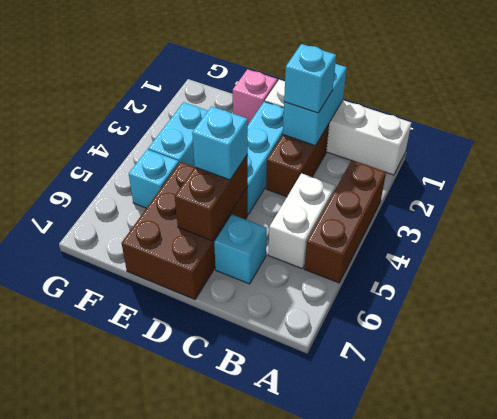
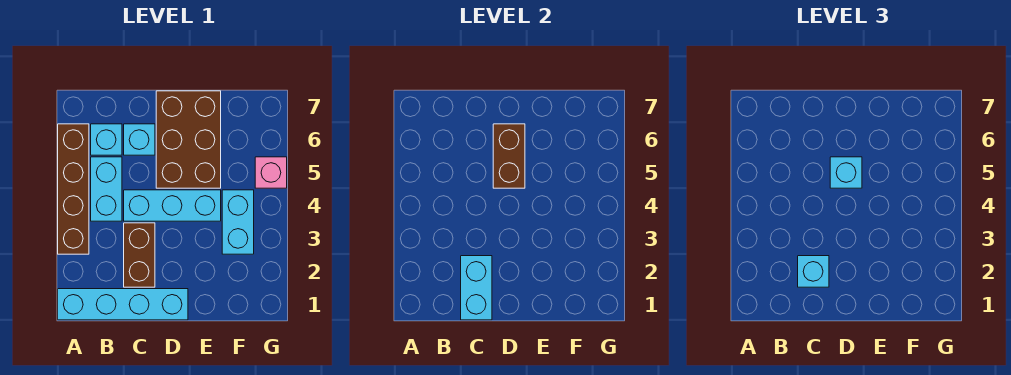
white brick A1:D1 level 1 -> cyan brick A1:D1 level 1
brown brick A3:A5 level 1 -> brown brick A3:A6 level 1
white brick B4:B5 level 1 -> cyan brick B4:B5 level 1
cyan brick D2:D4 level 1 -> cyan brick C4:E4 level 1
pink brick E1 level 1 -> pink brick G5 level 1
cyan brick F5 level 1 -> cyan brick B6 level 1

